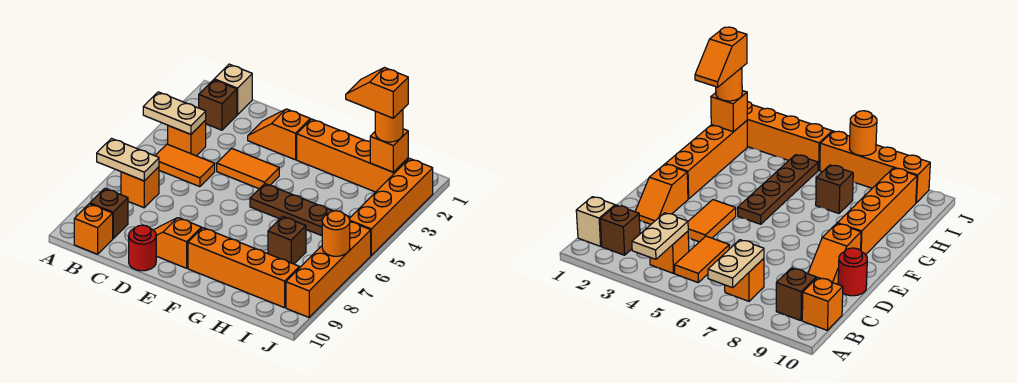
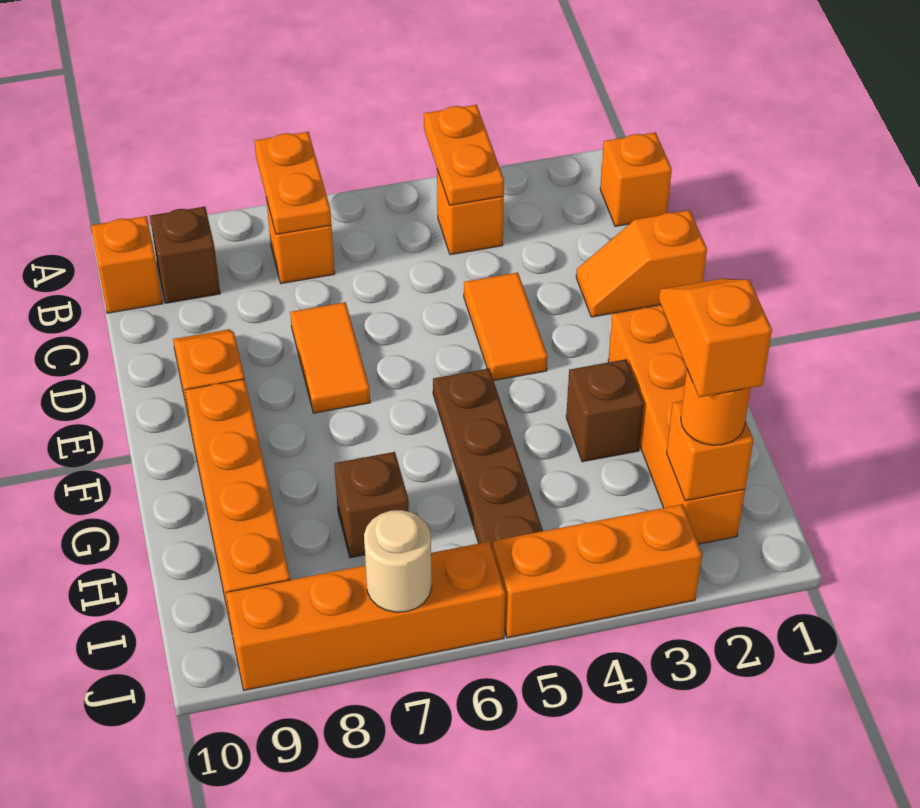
tan plate A4:B4 level 2 -> orange plate A4:B4 level 2
tan plate A7:B7 level 2 -> orange plate A7:B7 level 2
tan brick B1 level 1 -> orange brick B1 level 1
brown brick B2 level 1 -> brown brick G3 level 1
orange tile B5:C5 level 1 -> orange tile D7:E7 level 1
orange slope D2:E2 level 1 top E -> orange slope D1:D2 level 1 top 1
red round brick D10 level 1 -> none
orange brick J2:J5 level 1 -> orange brick J3:J5 level 1
orange round brick J7 level 2 -> tan round brick J7 level 2

